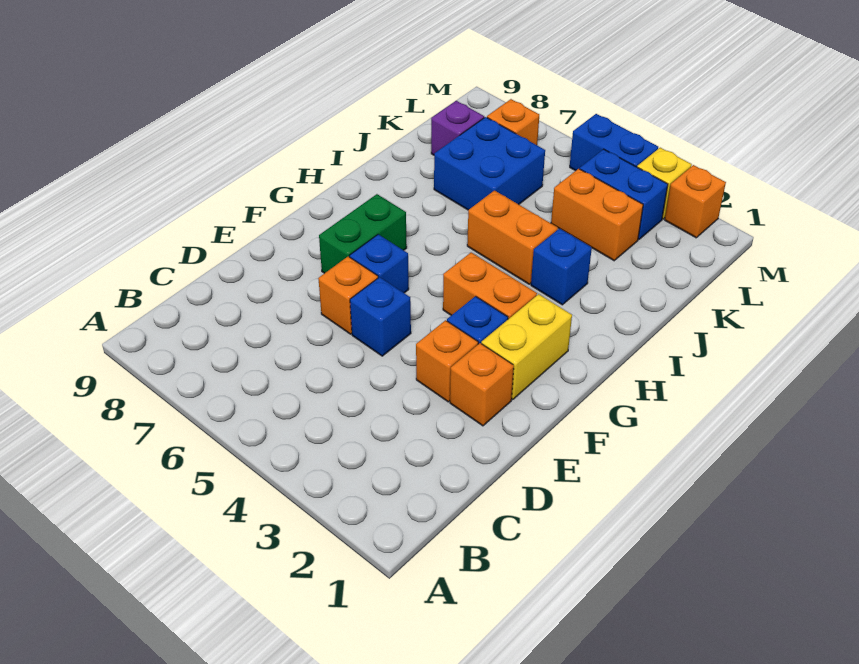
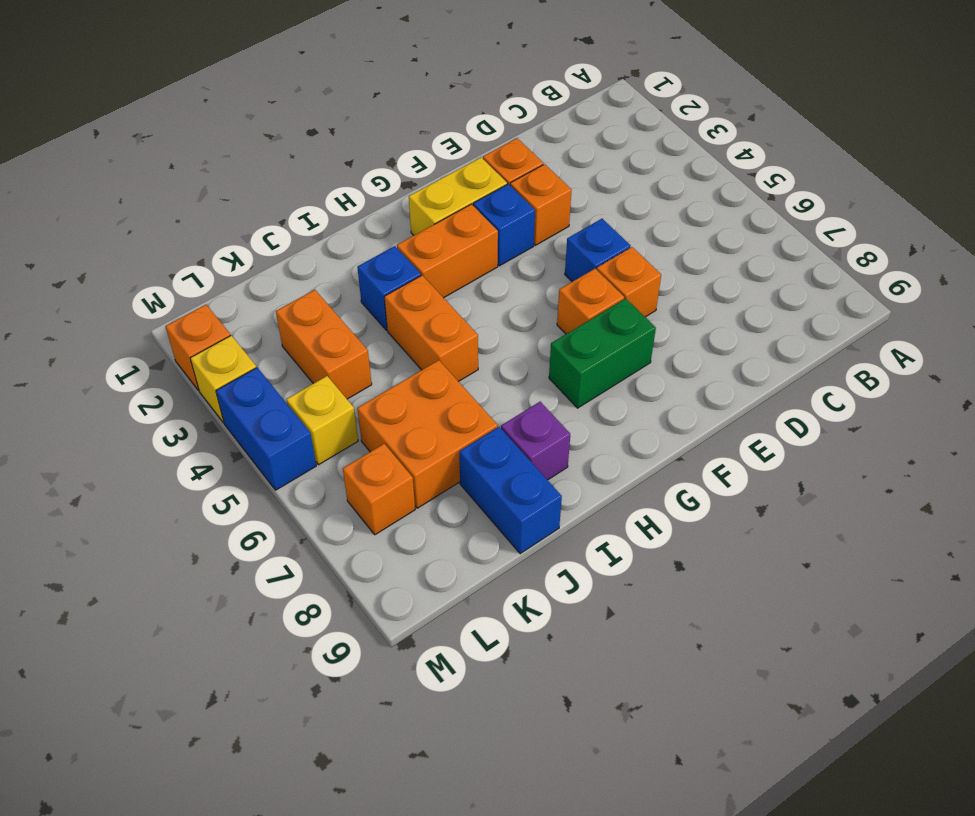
blue brick F6 level 1 -> orange brick F6 level 1
orange brick G3:G4 level 1 -> orange brick G3:H3 level 1
blue brick J6:K7 level 1 -> orange brick J6:K7 level 1
purple brick K8 level 1 -> purple brick I8 level 1
blue brick L3:L4 level 1 -> blue brick J8:J9 level 1
none -> yellow brick L5 level 1

